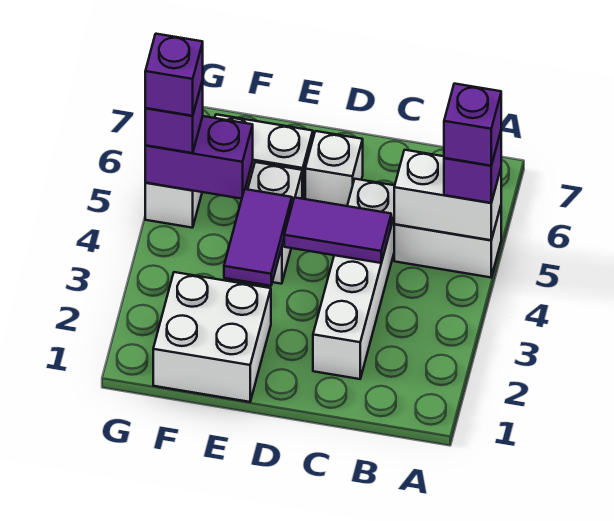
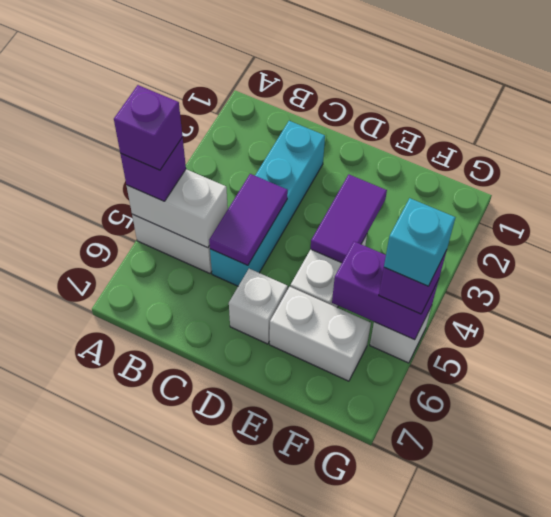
white brick C2:C5 level 1 -> cyan brick C2:C5 level 1
purple tile C4:D4 level 2 -> purple tile C4:C5 level 2
white brick E1:F2 level 1 -> none
purple brick G5 level 4 -> cyan brick G5 level 4

